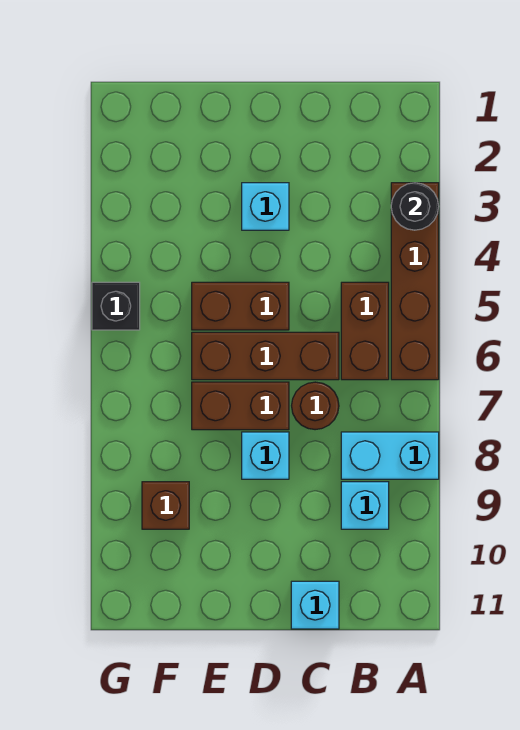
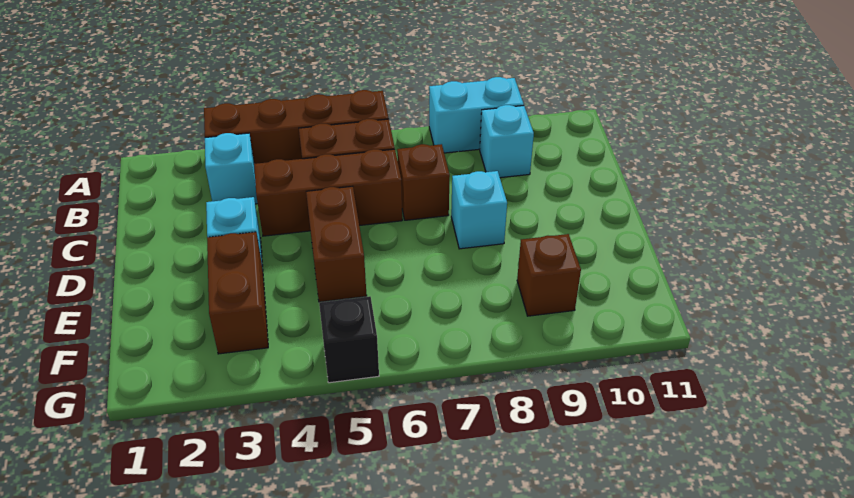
black round brick A3 level 2 -> none
cyan brick A8:B8 level 1 -> cyan brick A8:A9 level 1
brown brick C6:E6 level 1 -> brown brick C4:C6 level 1
brown round brick C7 level 1 -> brown brick C7 level 1
cyan brick C11 level 1 -> cyan brick B3 level 1
brown brick D7:E7 level 1 -> brown brick E3:F3 level 1

